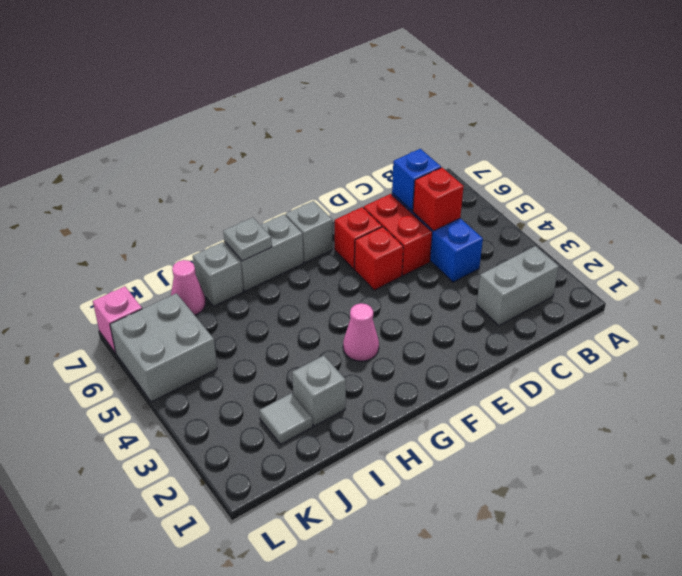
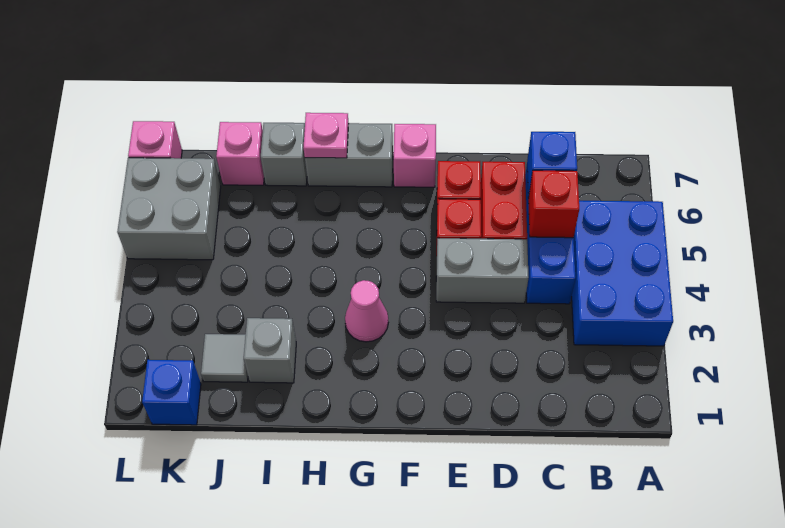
none -> blue brick A3:B5 level 1
grey brick B2:C2 level 1 -> grey brick D4:E4 level 1
grey brick F7 level 1 -> pink brick F7 level 1
grey plate H7 level 2 -> pink plate H7 level 2
pink cone J7 level 1 -> pink brick J7 level 1
none -> blue brick K1 level 1

